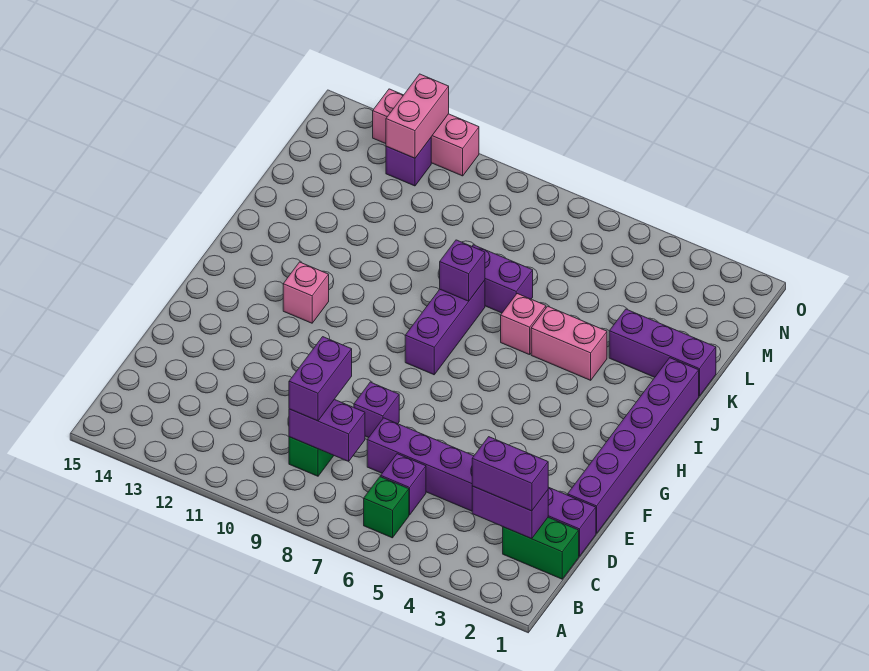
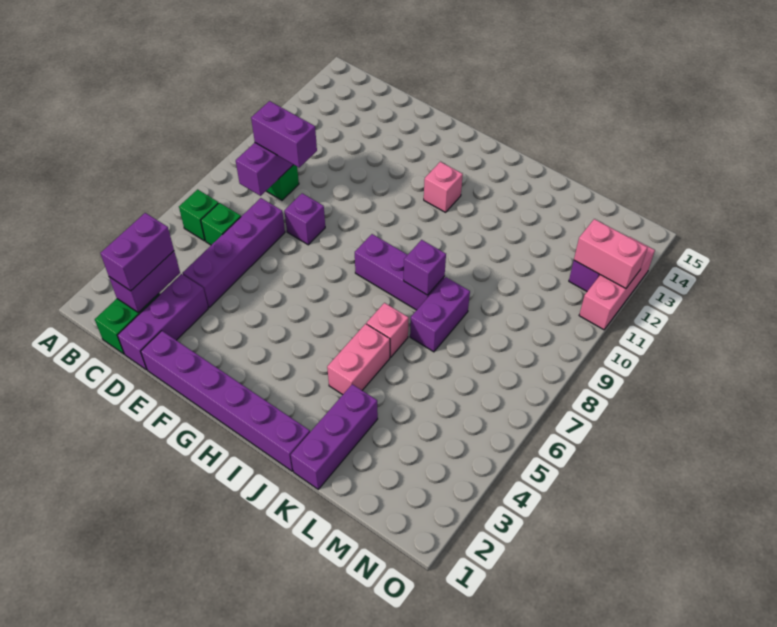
purple brick C6 level 1 -> green brick C6 level 1

